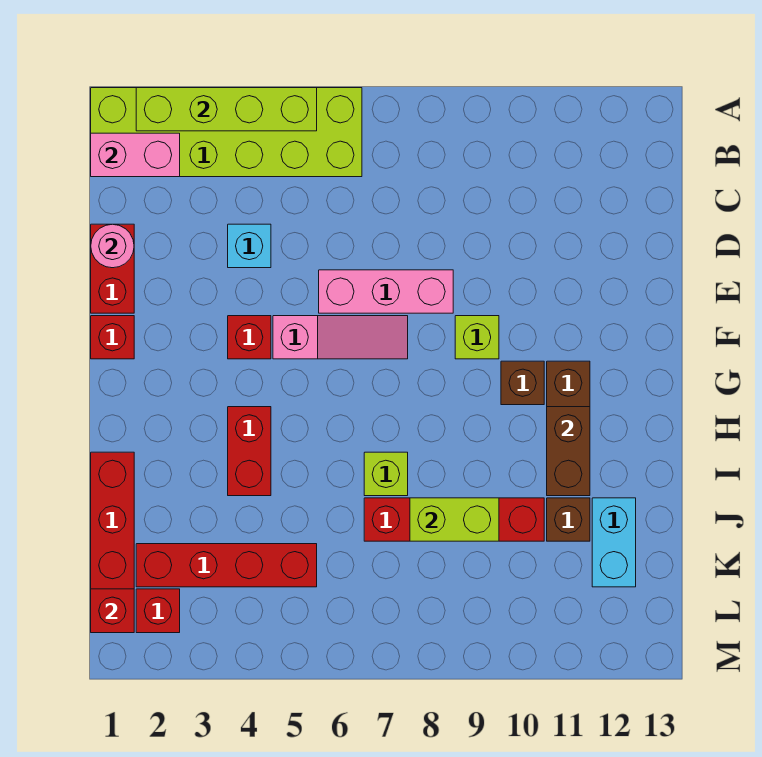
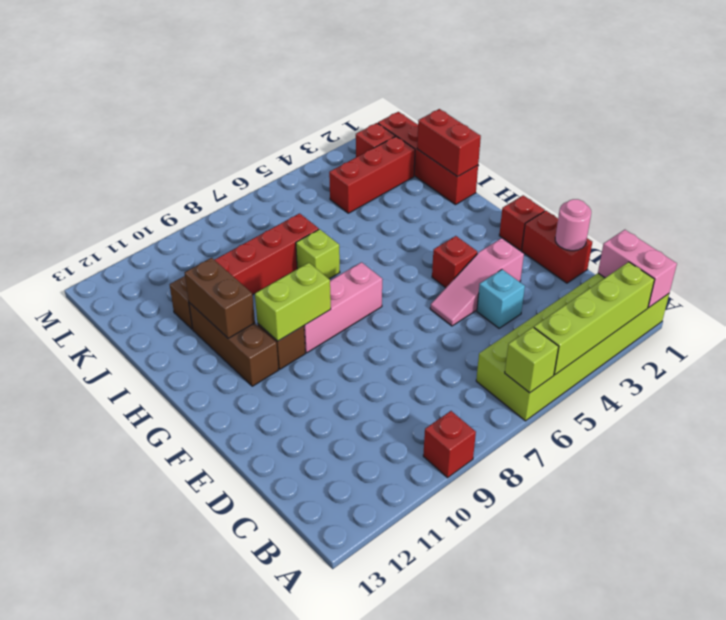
pink brick B1:B2 level 2 -> pink brick A1:B1 level 2
pink brick E6:E8 level 1 -> pink brick G7:G9 level 1
pink slope F5:F7 level 1 top 5 -> pink slope E3:E5 level 1 top 3
lime brick F9 level 1 -> lime brick A6 level 2
red brick H4:I4 level 1 -> red brick I1:J1 level 2
lime brick J8:J9 level 2 -> lime brick G9:G10 level 2
cyan brick J12:K12 level 1 -> none
red brick K2:K5 level 1 -> red brick K2:K4 level 1
red brick L1 level 2 -> red brick A9 level 1

